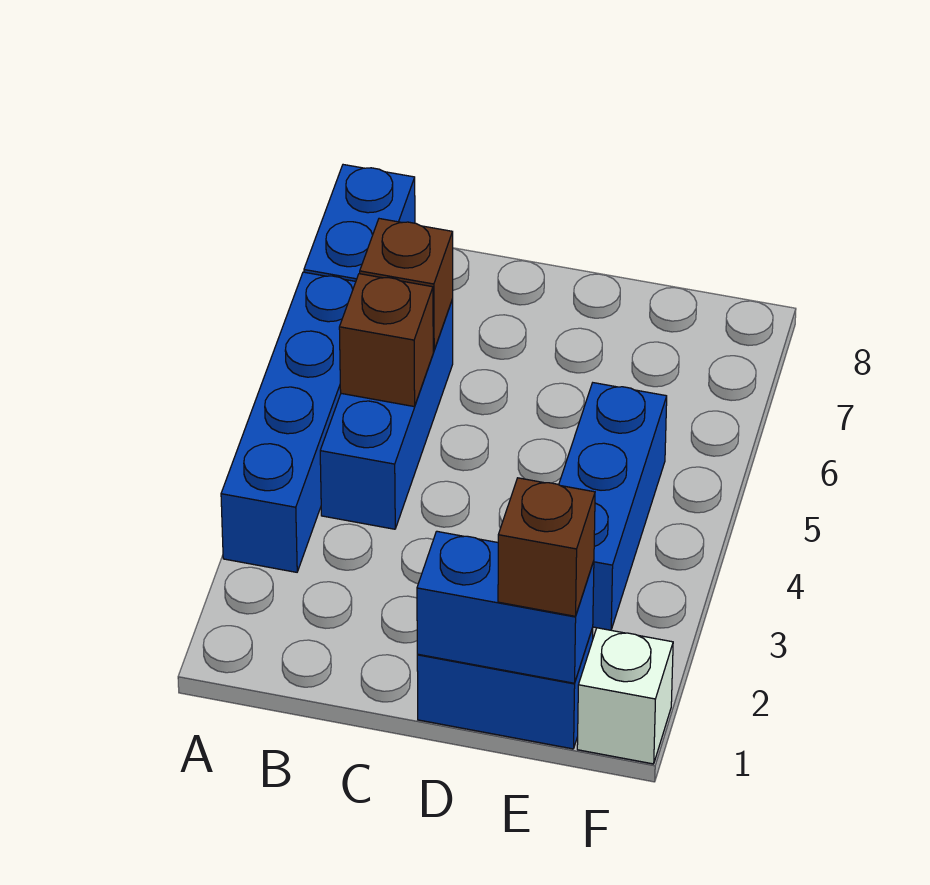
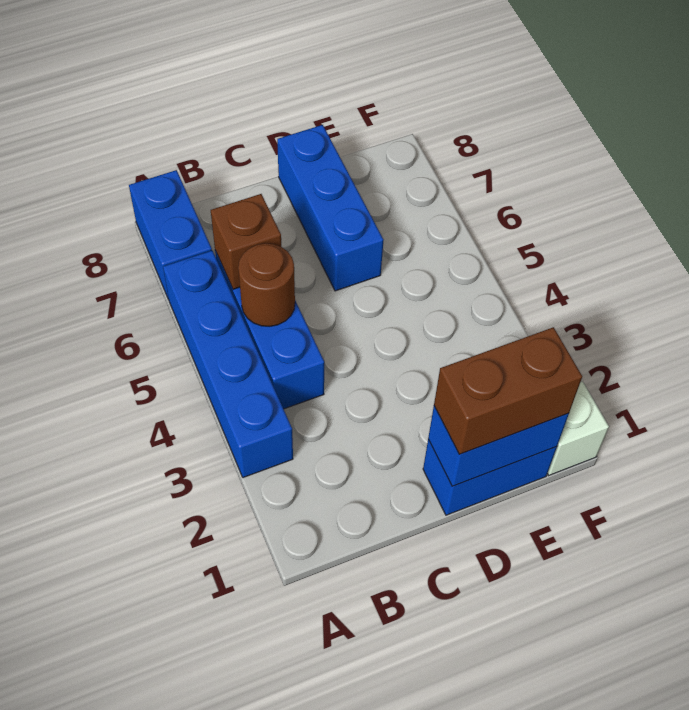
brown brick B5 level 2 -> brown round brick B5 level 2
brown brick E1 level 3 -> brown brick D1:E1 level 3
blue brick E3:E5 level 1 -> blue brick D6:D8 level 1

